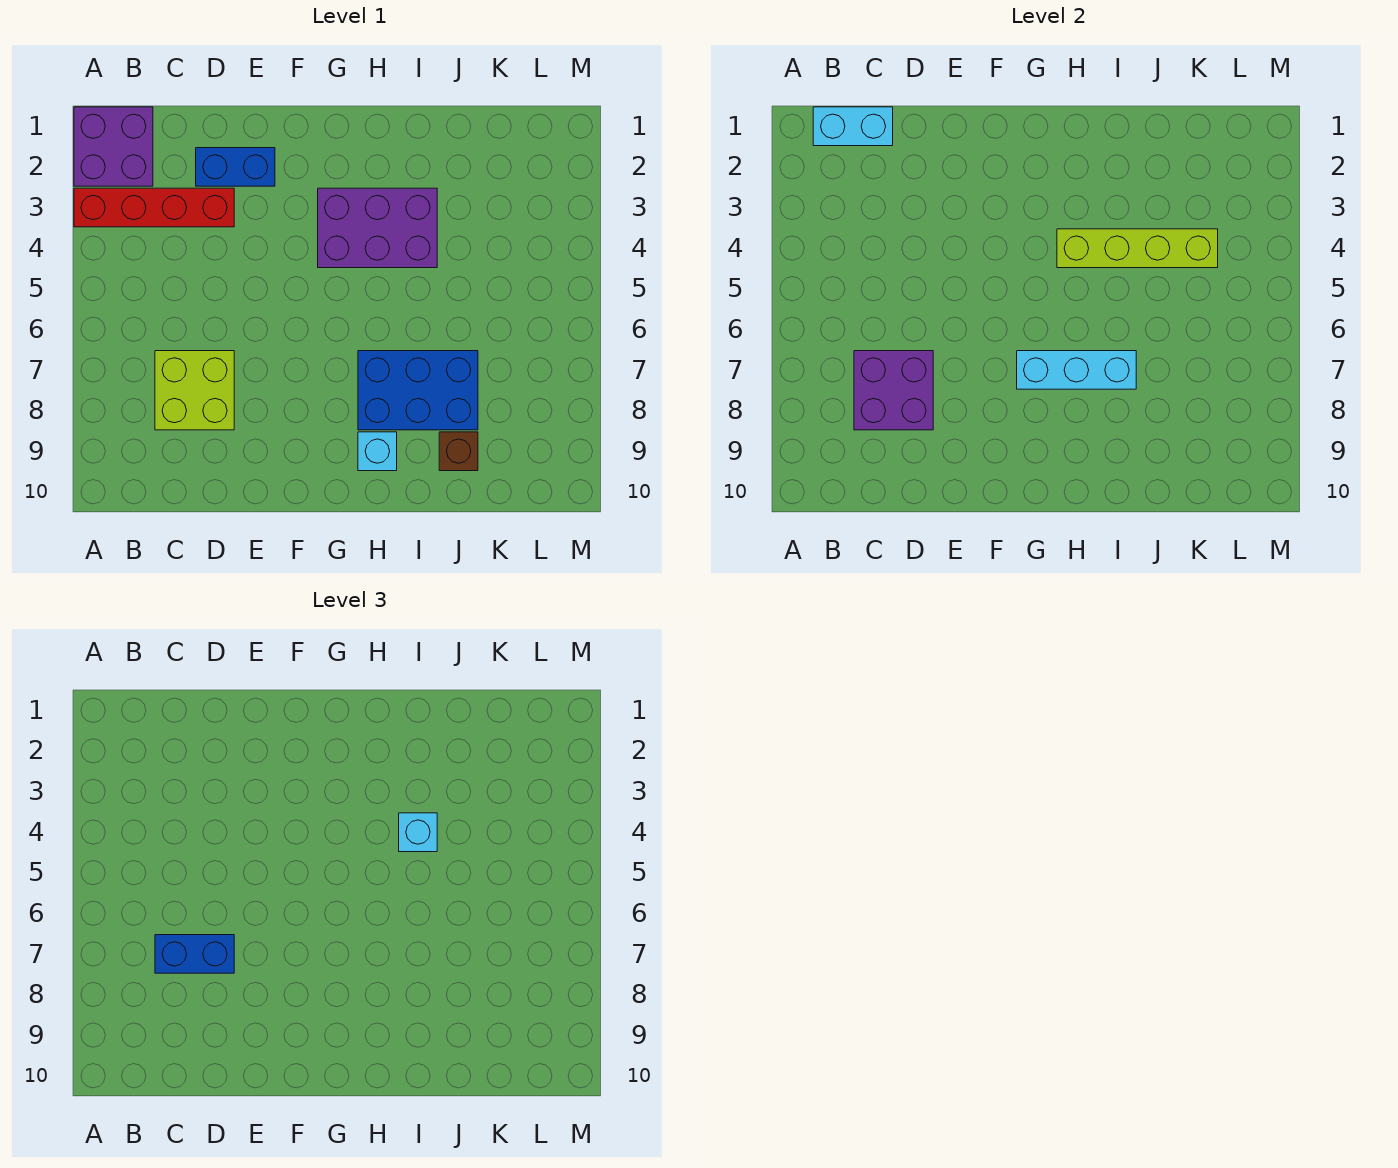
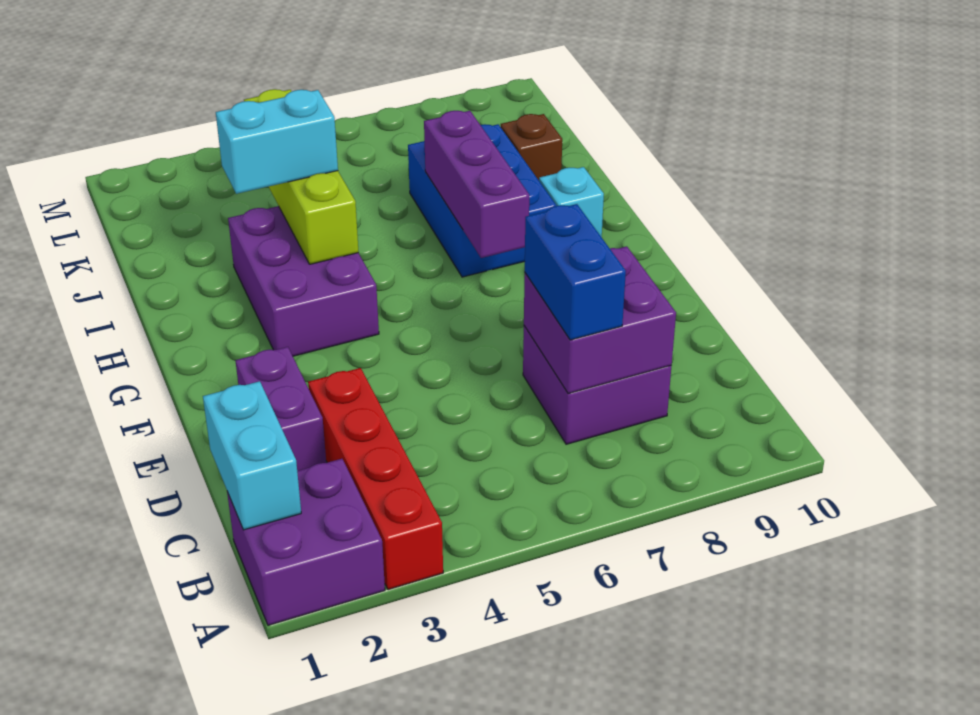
lime brick C7:D8 level 1 -> purple brick C7:D8 level 1
blue brick D2:E2 level 1 -> purple brick D2:E2 level 1
cyan brick G7:I7 level 2 -> purple brick G7:I7 level 2
cyan brick I4 level 3 -> cyan brick I3:I4 level 3

